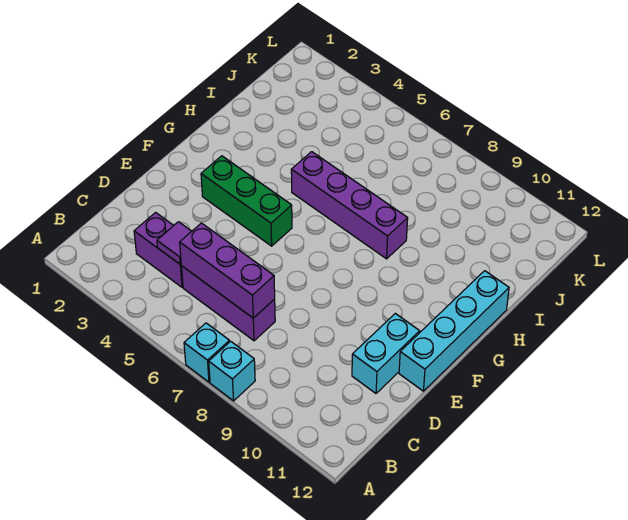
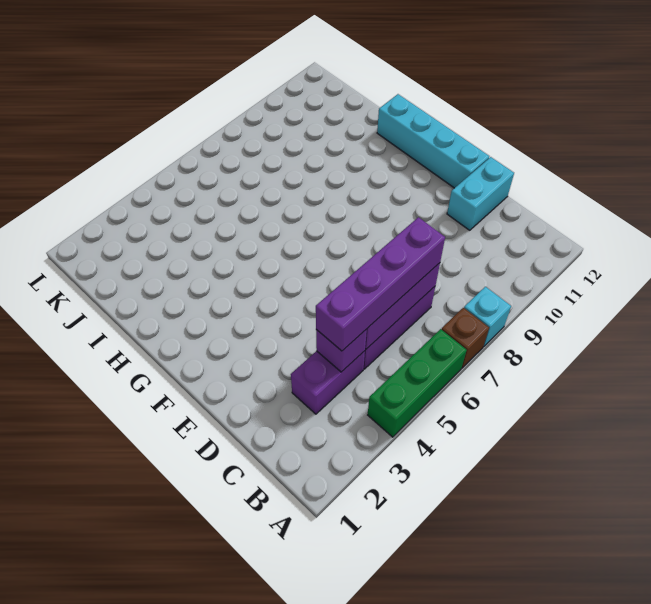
cyan brick A7 level 1 -> brown brick A7 level 1
purple tile C4 level 2 -> purple brick C4 level 2
cyan brick D11:E11 level 1 -> cyan brick D11:D12 level 1
green brick F3:F5 level 1 -> green brick A4:A6 level 1
purple brick H5:H8 level 1 -> purple brick C4:C7 level 3

